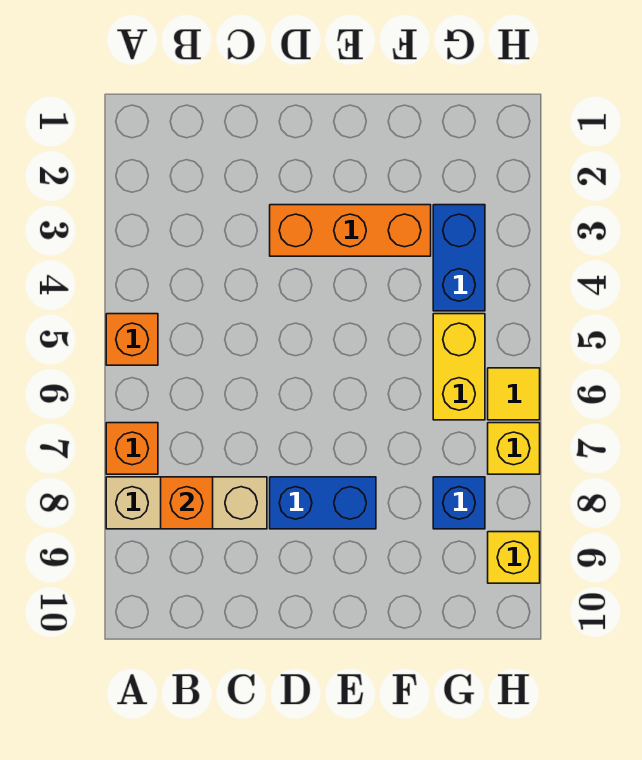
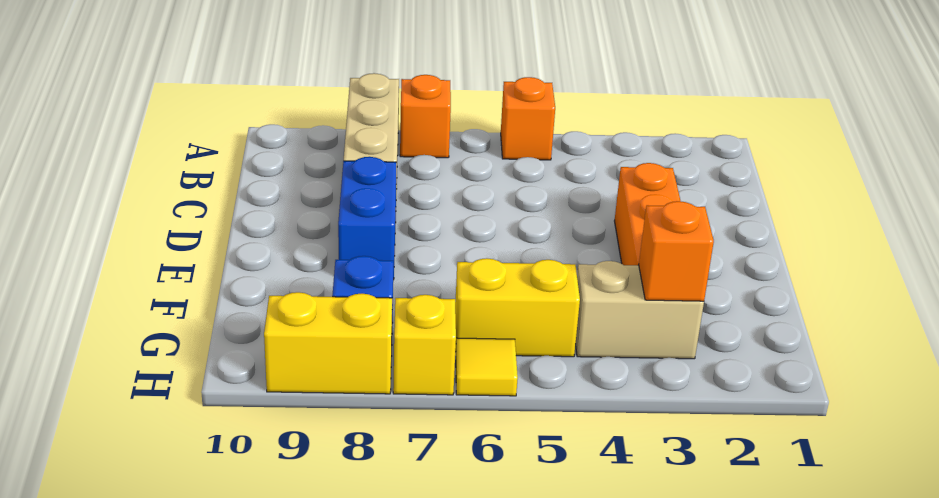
orange brick B8 level 2 -> orange brick G3 level 2
blue brick G3:G4 level 1 -> tan brick G3:G4 level 1
yellow brick H9 level 1 -> yellow brick H8:H9 level 1

